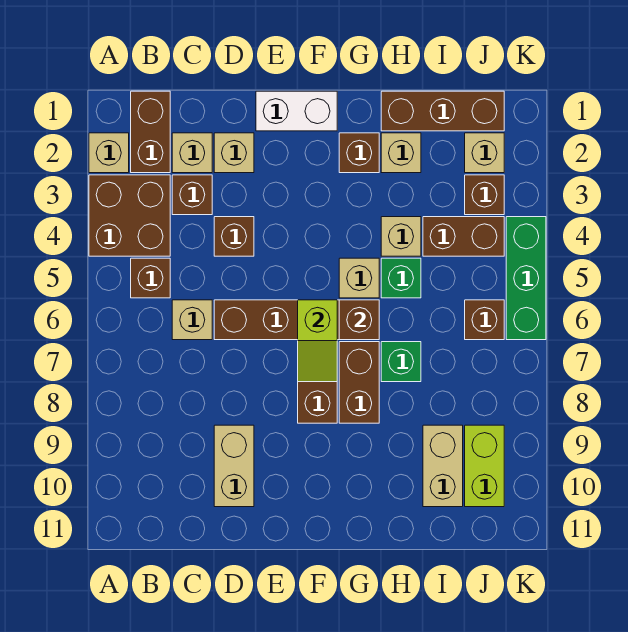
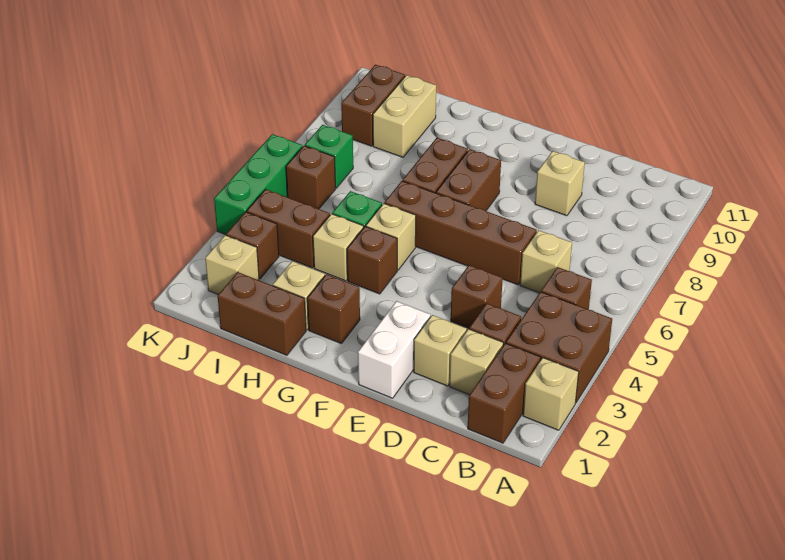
tan brick D9:D10 level 1 -> tan brick D9 level 1
white brick E1:F1 level 1 -> white brick E1:E2 level 1
lime slope F6:F7 level 2 top 6 -> none
brown brick G6 level 2 -> brown brick G4 level 1
brown brick H1:J1 level 1 -> brown brick H1:I1 level 1
green brick H7 level 1 -> green brick J7 level 1
lime brick J9:J10 level 1 -> brown brick J9:J10 level 1

